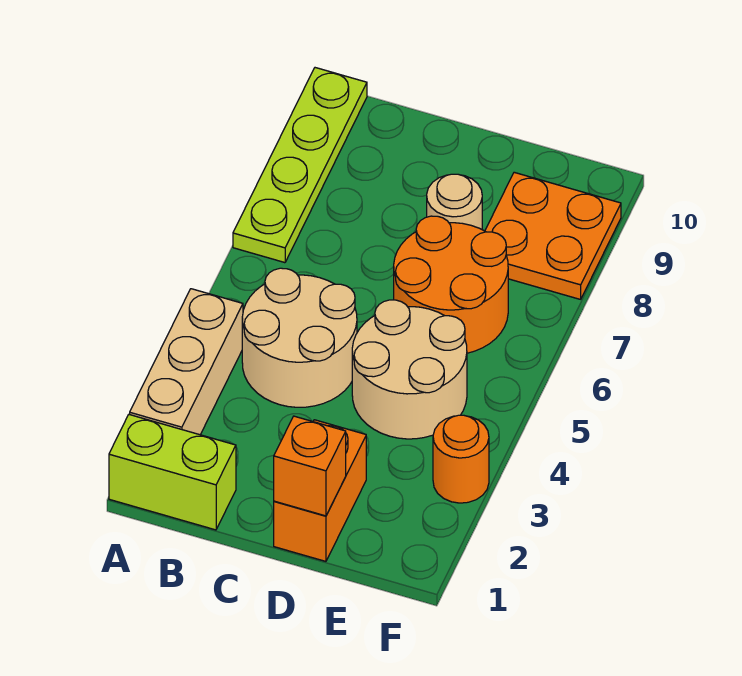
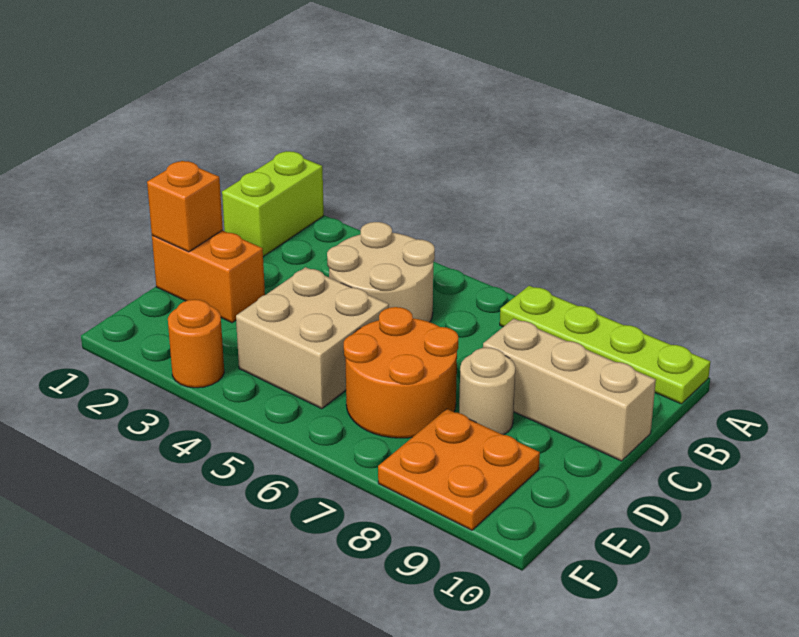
tan brick A2:A4 level 1 -> tan brick C8:C10 level 1
tan round brick D4:E5 level 1 -> tan brick D4:E5 level 1

